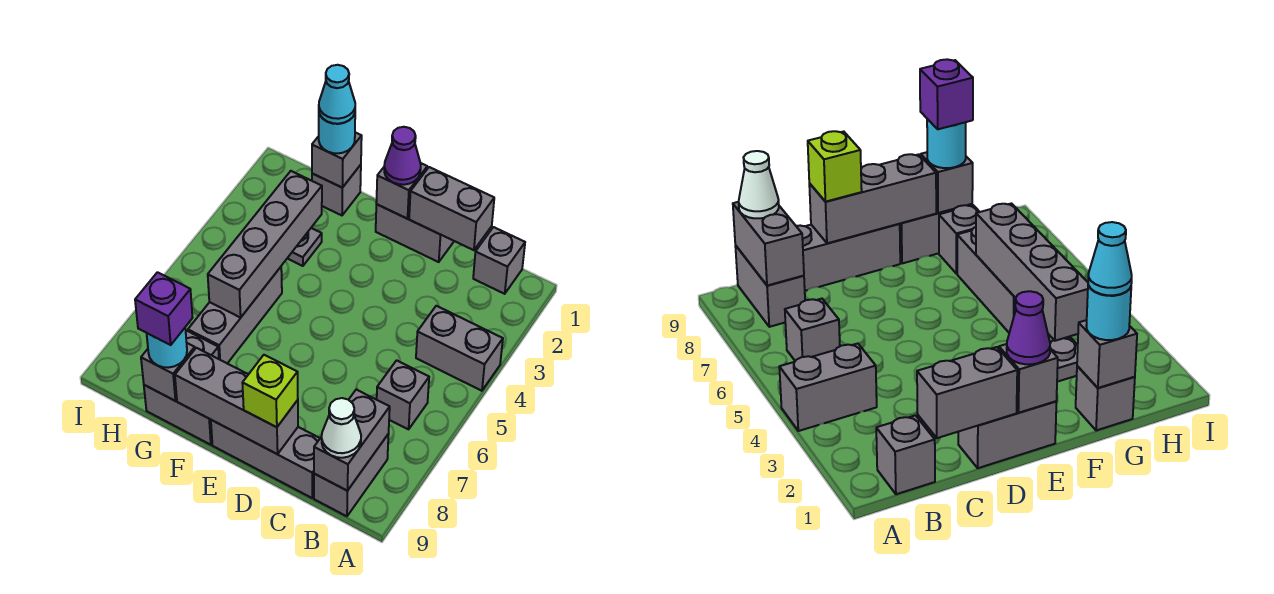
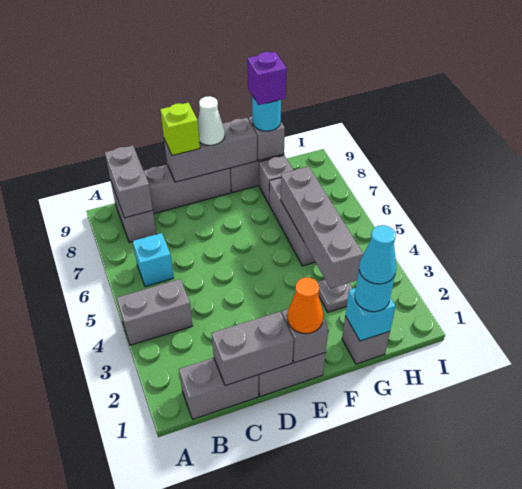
grey brick B1 level 1 -> grey brick B1:C1 level 1
grey brick B6 level 1 -> cyan brick B6 level 1
white cone B9 level 3 -> white cone E9 level 3
purple cone E1 level 3 -> orange cone E1 level 3
grey brick G1 level 2 -> cyan brick G1 level 2

